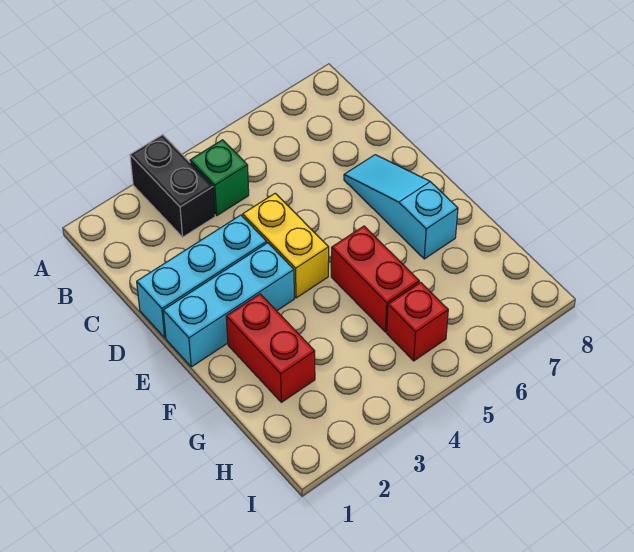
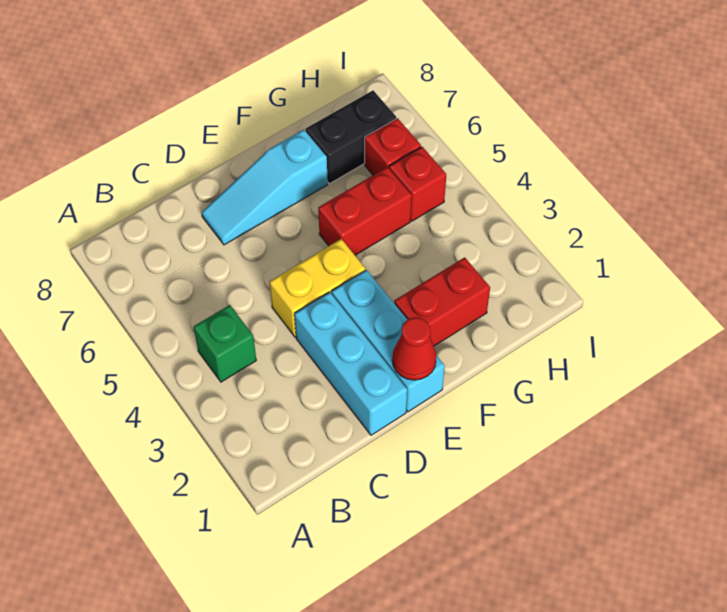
black brick A3:B3 level 1 -> black brick G7:H7 level 1
none -> red cone E1 level 2
none -> red brick H6 level 1

